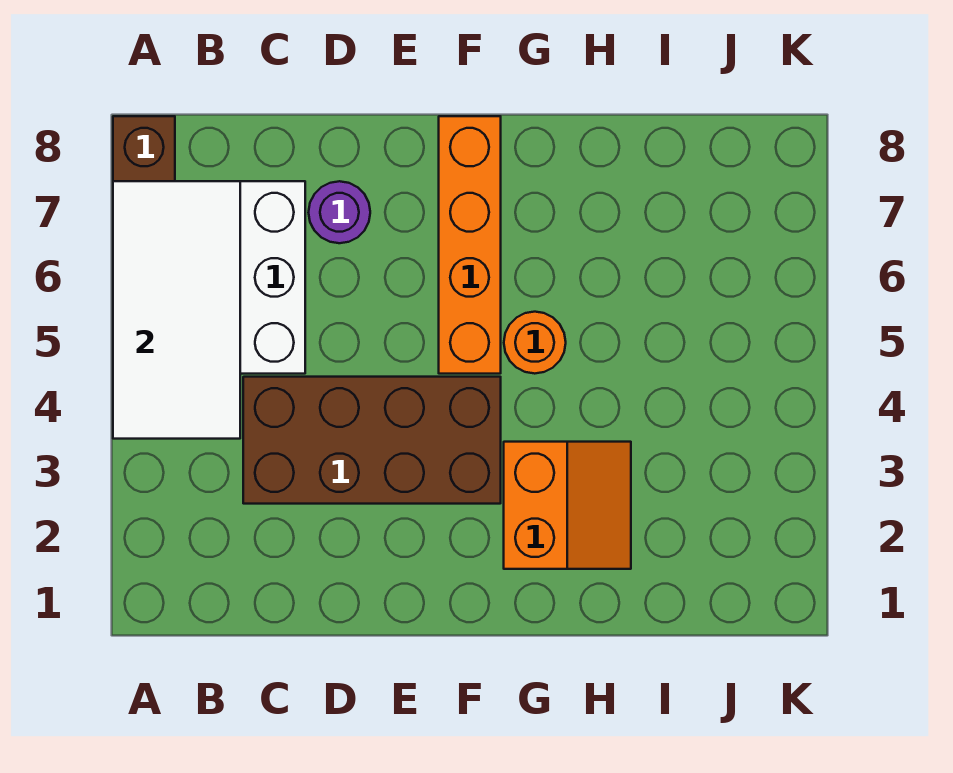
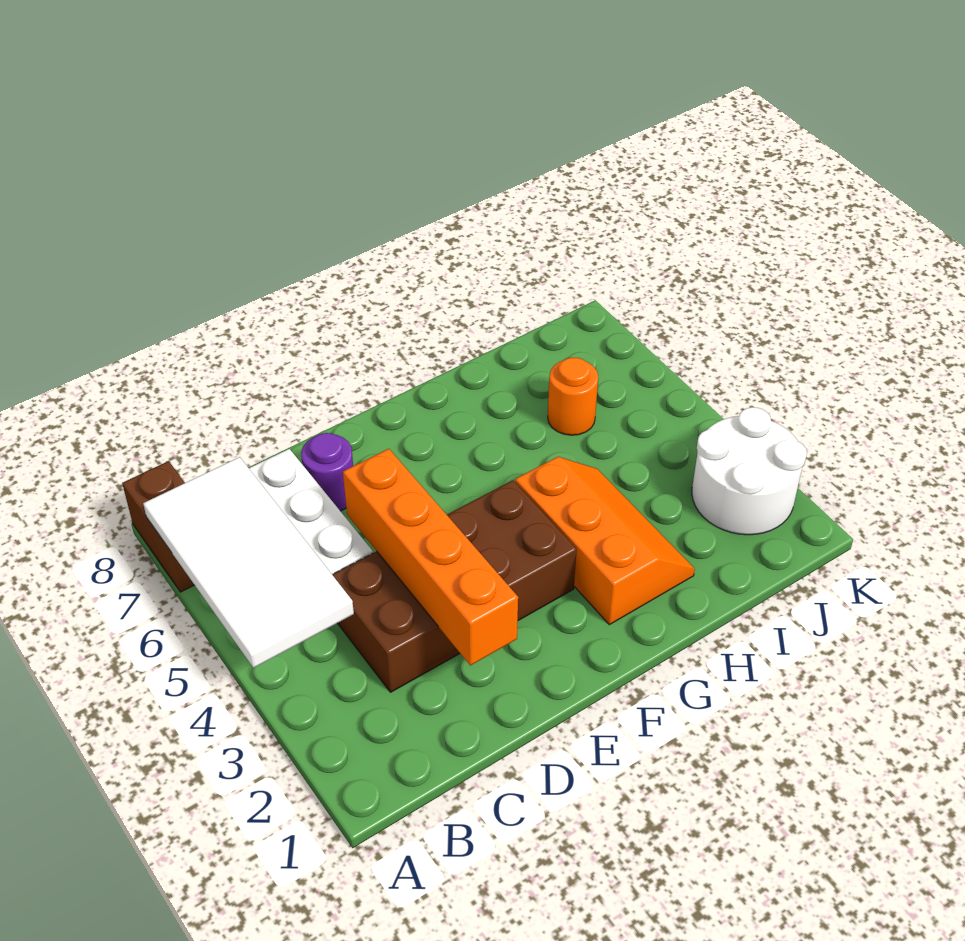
orange brick F5:F8 level 1 -> orange brick D2:D5 level 2
orange slope G2:H3 level 1 top G -> orange slope G2:H4 level 1 top G
orange round brick G5 level 1 -> orange round brick I6 level 1
none -> white round brick J2:K3 level 1

